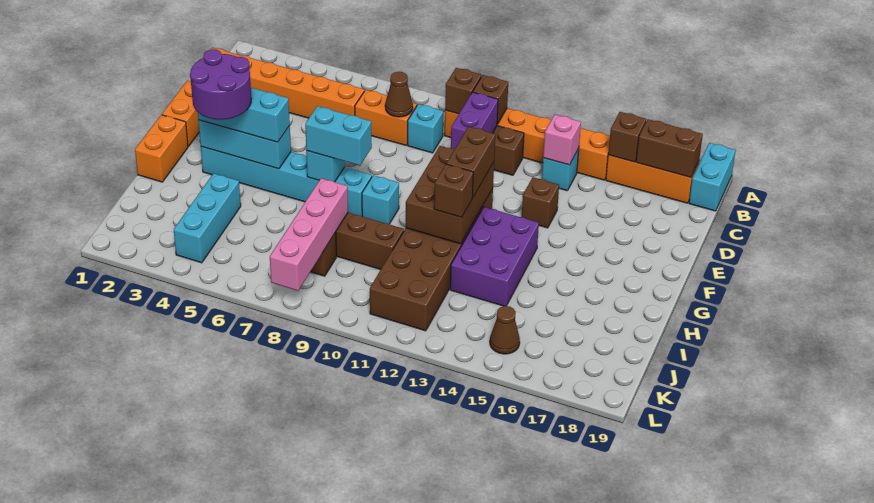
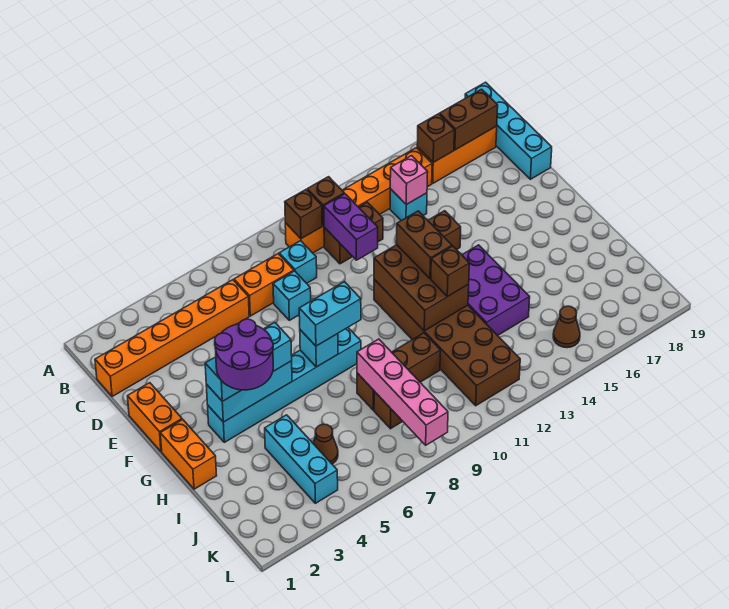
cyan brick A19:B19 level 1 -> cyan brick A19:D19 level 1
brown cone C8 level 2 -> brown cone J5 level 1
cyan brick G9 level 1 -> cyan brick D8 level 1

